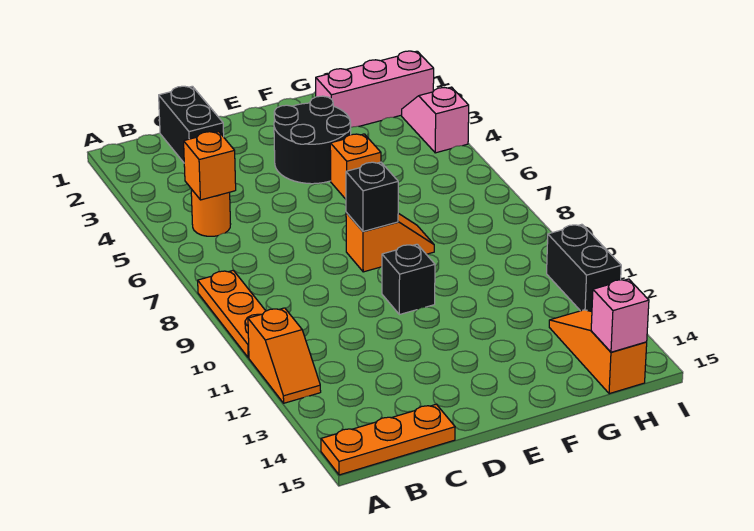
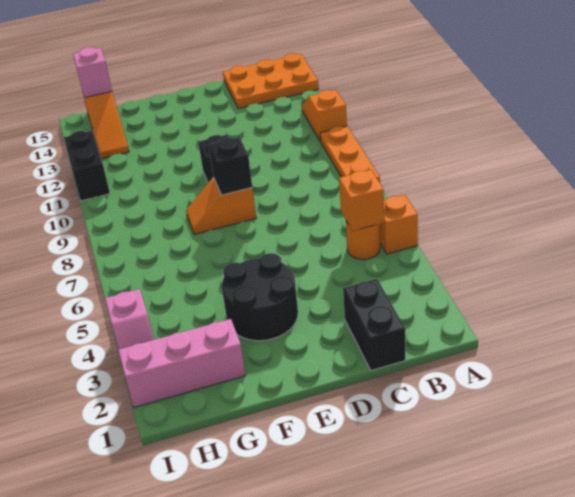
orange plate A15:C15 level 1 -> orange plate A14:C15 level 1
orange brick F5 level 1 -> orange brick A5 level 1

